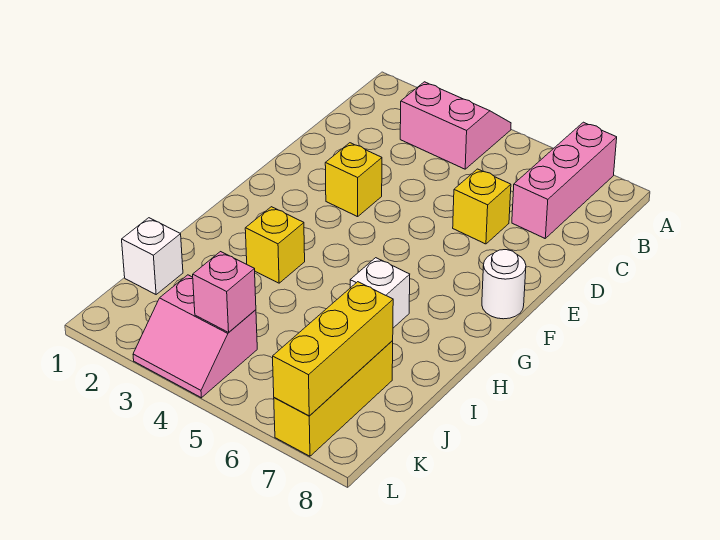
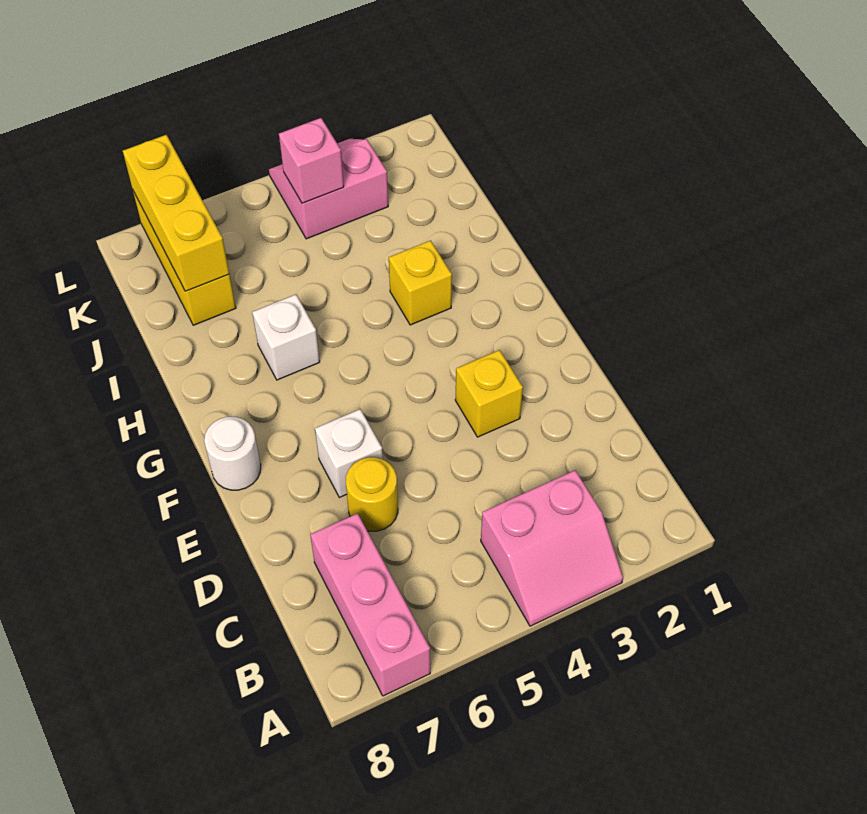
yellow brick D6 level 1 -> yellow round brick D6 level 1
white brick J1 level 1 -> white brick E6 level 1

